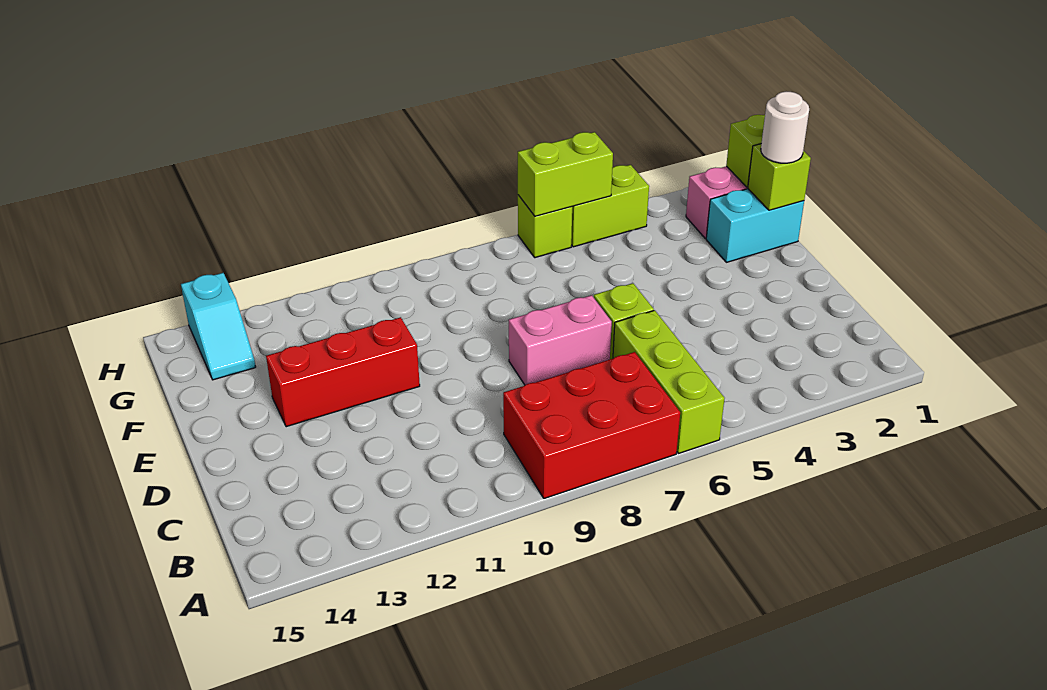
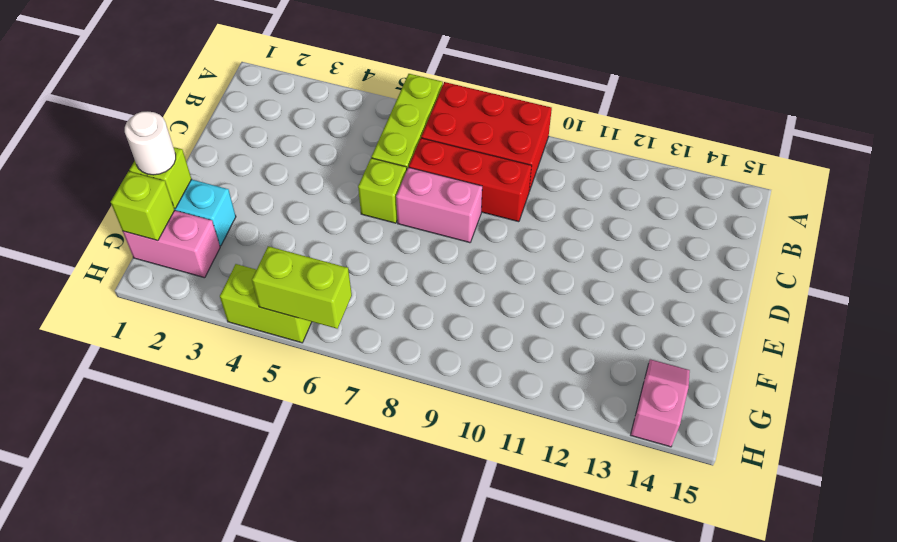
red brick E11:E13 level 1 -> red brick C7:C9 level 1
cyan slope G14:H14 level 1 top H -> pink slope G14:H14 level 1 top H
lime brick H6 level 1 -> none

